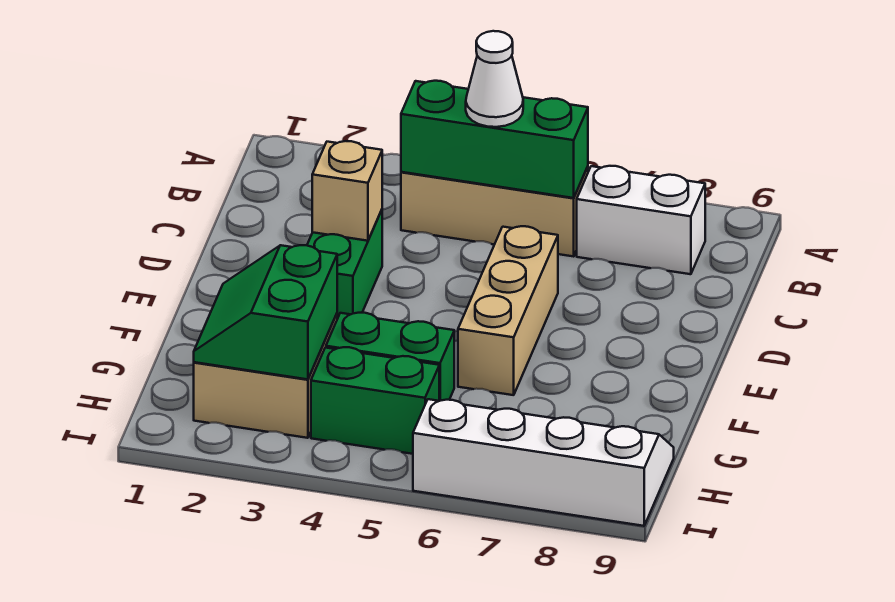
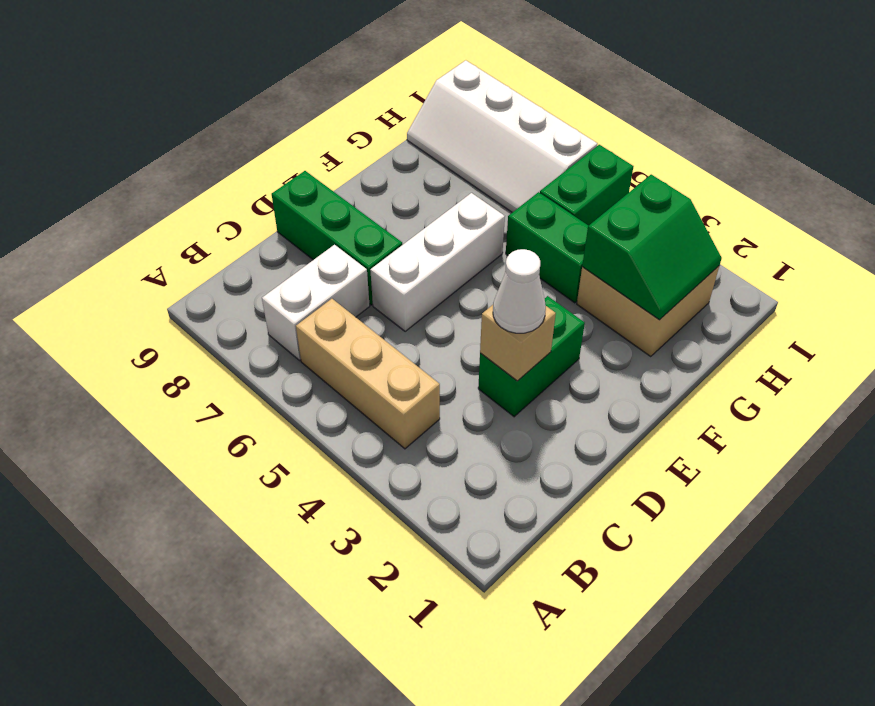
green brick B4:B6 level 2 -> green brick D7:D9 level 1
white cone B5 level 3 -> white cone D3 level 3
white brick B7:B8 level 1 -> white brick B7:C7 level 1
tan brick D6:F6 level 1 -> white brick D6:F6 level 1
green brick H4:H5 level 1 -> green brick H5:I5 level 1

